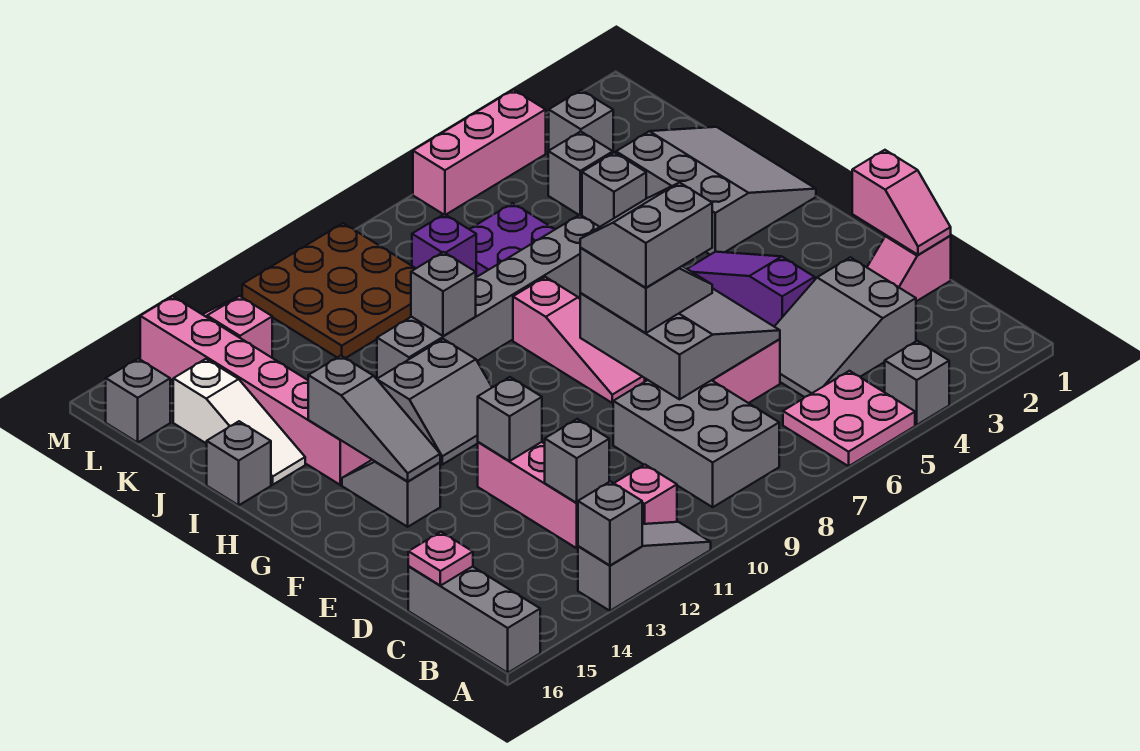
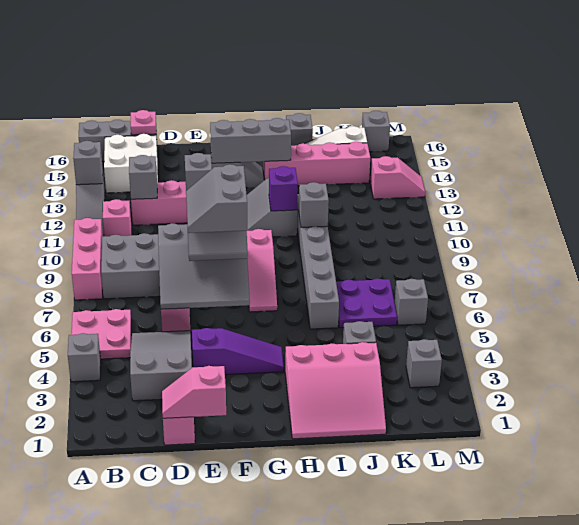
none -> white brick B14:C15 level 1
grey slope E7:F8 level 4 top E -> grey slope E7:F8 level 4 top F
pink slope F8:H8 level 1 top H -> pink slope G7:G9 level 1 top 9
grey slope F14:H14 level 2 top H -> grey brick F14:H14 level 2
grey slope H1:J3 level 1 top 3 -> pink slope H1:J3 level 1 top 3
pink brick H14:M14 level 1 -> pink brick H14:K14 level 1
grey brick K4 level 1 -> grey brick L6 level 1
purple brick K8 level 1 -> purple brick H11 level 2
brown plate K9:M11 level 1 -> none
pink brick M4:M6 level 1 -> pink brick A8:A10 level 1

